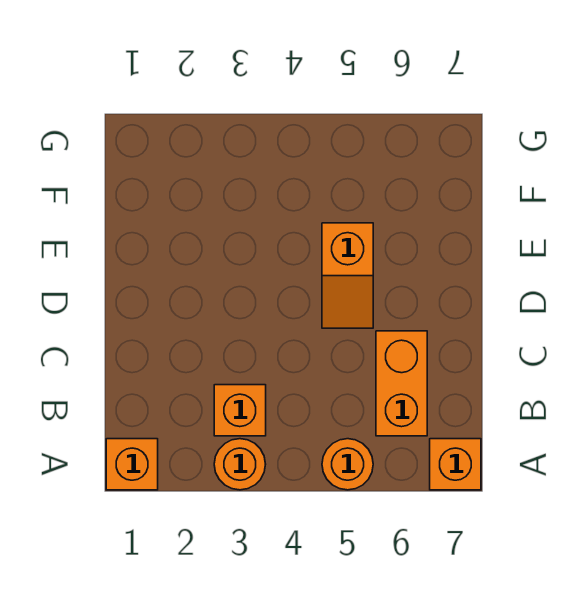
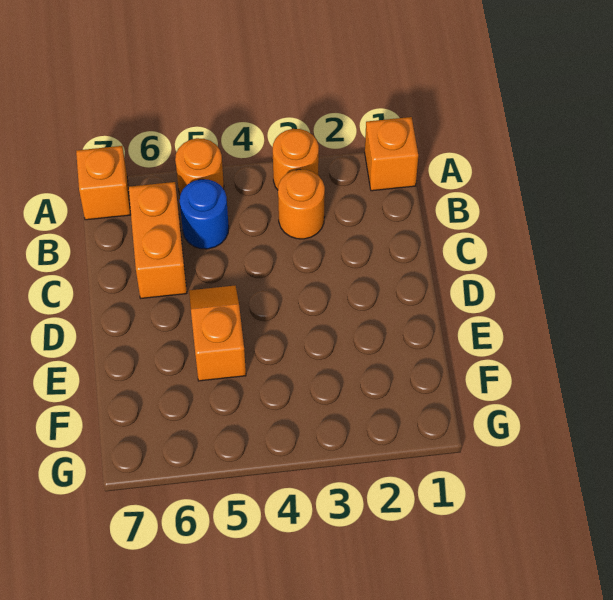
orange brick B3 level 1 -> orange round brick B3 level 1
none -> blue round brick B5 level 1

